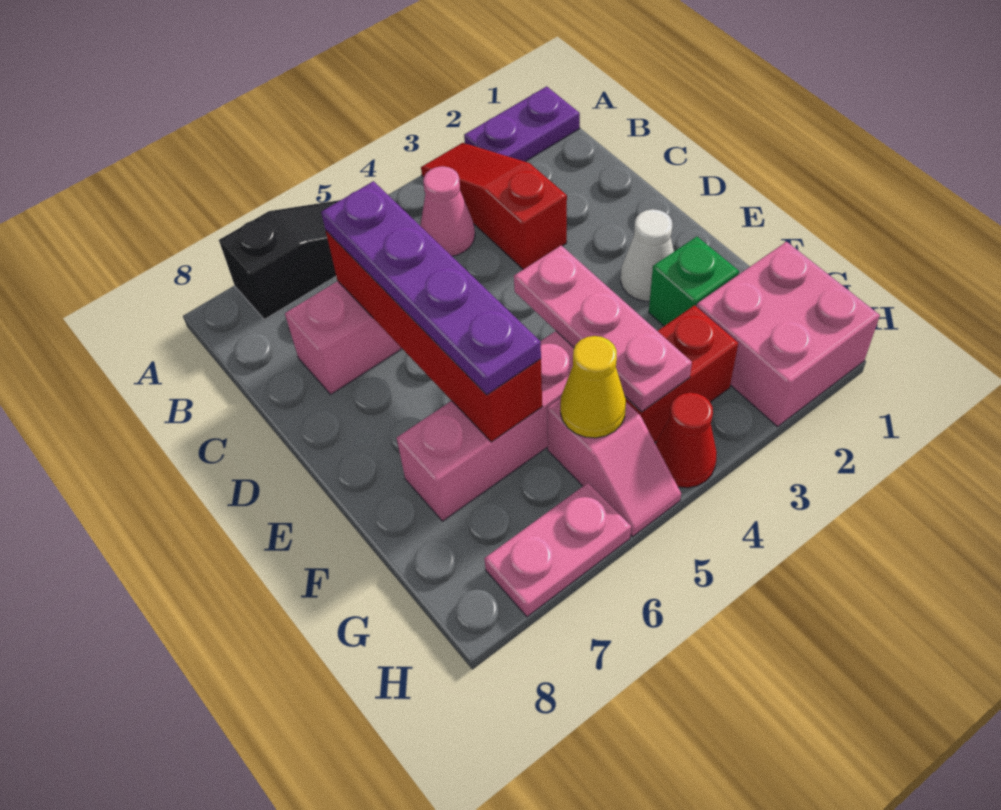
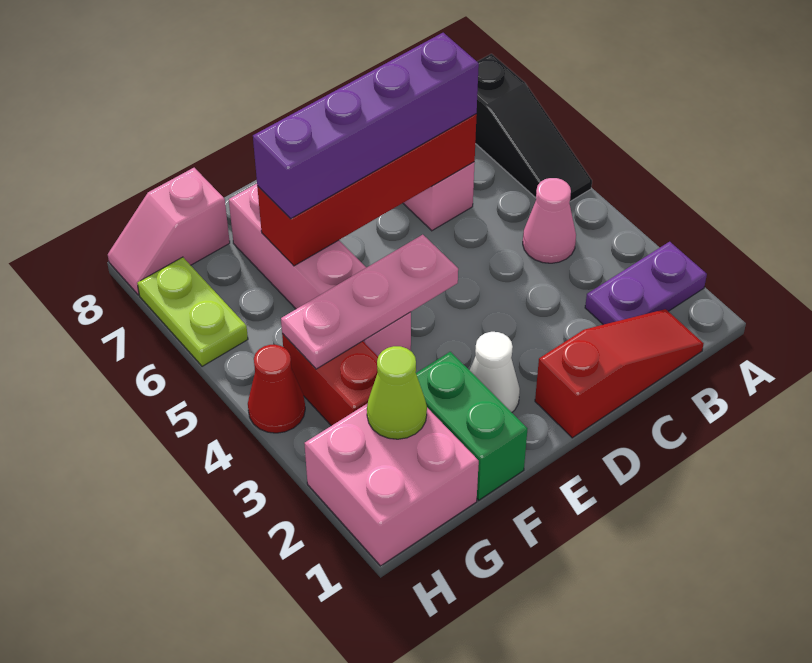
purple plate A1:A2 level 1 -> purple plate A2:B2 level 1
red slope A3:C3 level 1 top C -> red slope B1:D1 level 1 top D
purple plate C6:F6 level 3 -> purple brick C6:F6 level 3
green brick F2 level 1 -> green brick F1:F2 level 1
none -> lime cone G2 level 2
pink slope G5:H5 level 1 top G -> pink slope G8:H8 level 1 top G
yellow cone G5 level 2 -> none
pink plate H6:H7 level 1 -> lime plate H6:H7 level 1

